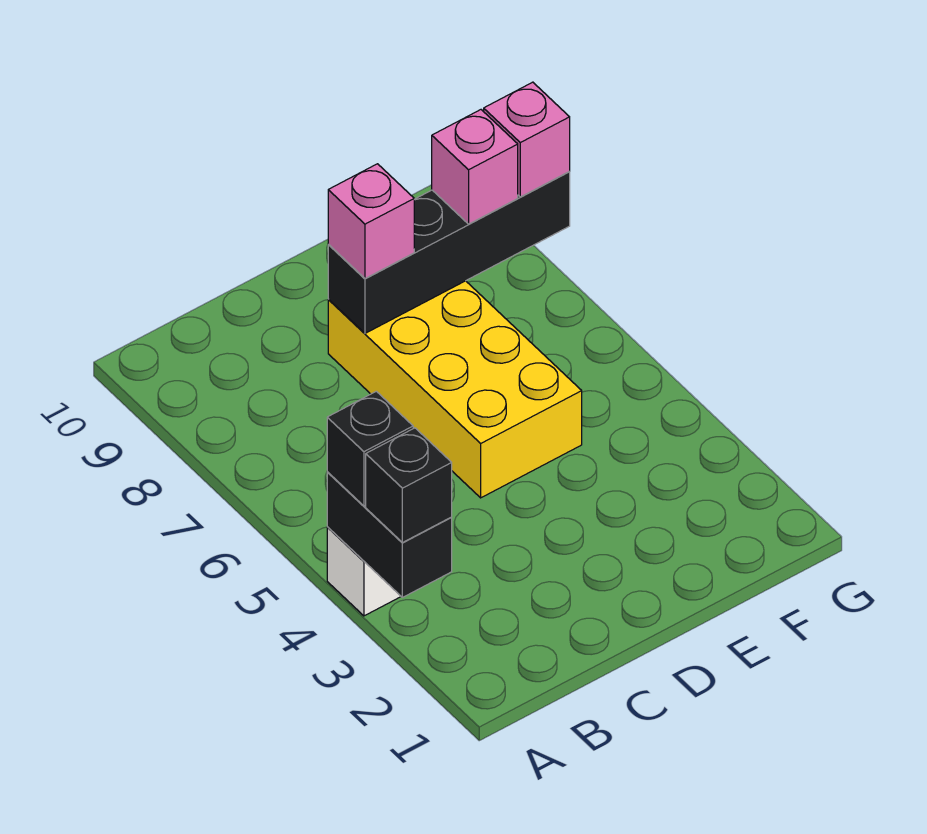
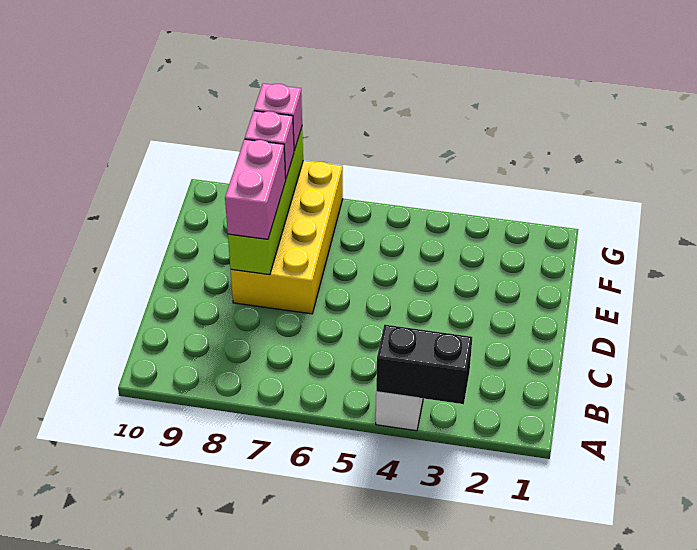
black brick A3 level 3 -> none
black brick A4 level 3 -> none
yellow brick D5:E8 level 1 -> yellow brick D7:G8 level 1
black brick D8:G8 level 2 -> lime brick D8:G8 level 2
pink brick D8 level 3 -> pink brick D8:E8 level 3

